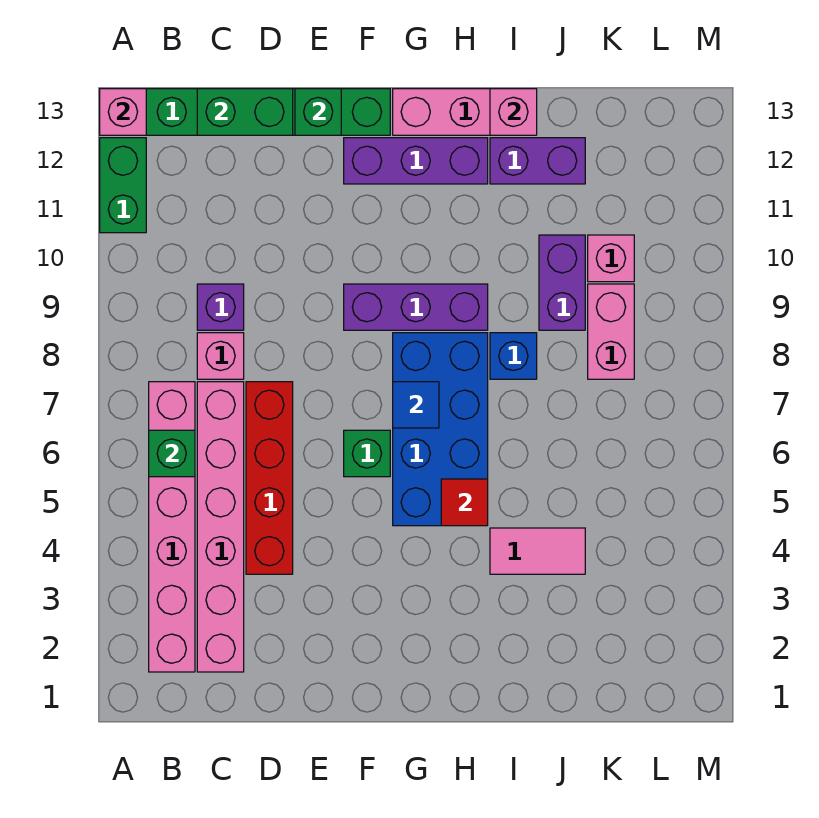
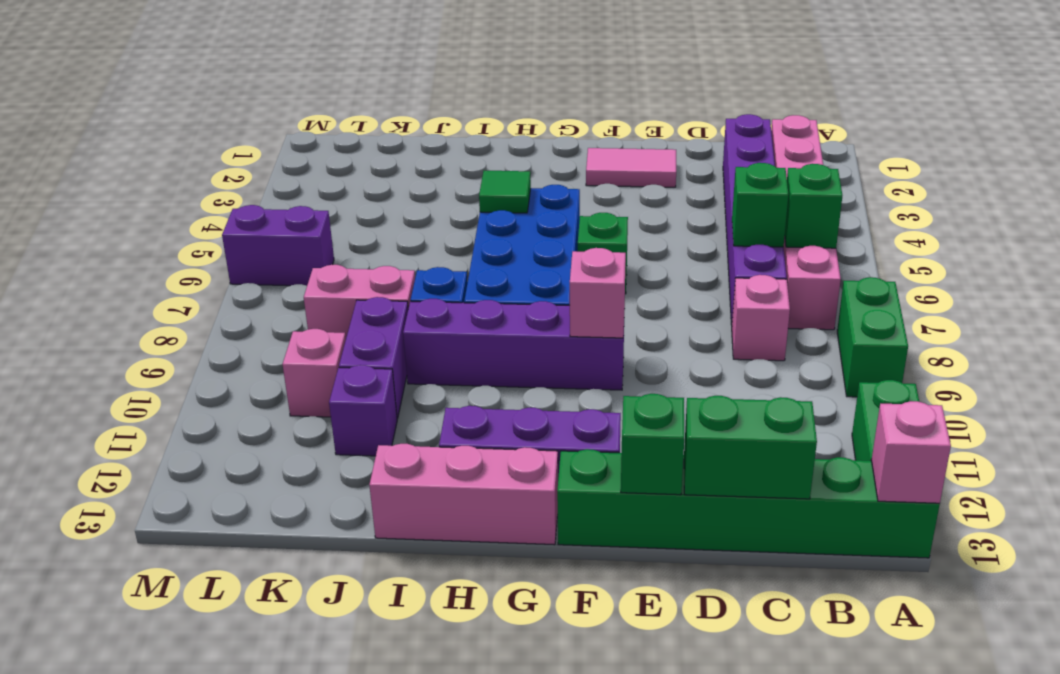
none -> green brick A8:A9 level 1
pink brick C2:C7 level 1 -> purple brick C2:C7 level 1
none -> green brick C6 level 2
purple brick C9 level 1 -> purple brick J11 level 1
red brick D4:D7 level 1 -> none
purple brick F9:H9 level 1 -> purple brick F9:I9 level 1
blue tile G7 level 2 -> none
red tile H5 level 2 -> green tile H5 level 2
pink tile I4:J4 level 1 -> pink tile E2:F2 level 1
purple brick I12:J12 level 1 -> purple brick L6:M6 level 1
pink brick I13 level 2 -> pink brick F9 level 2
pink brick K8:K9 level 1 -> pink brick J8:K8 level 1

